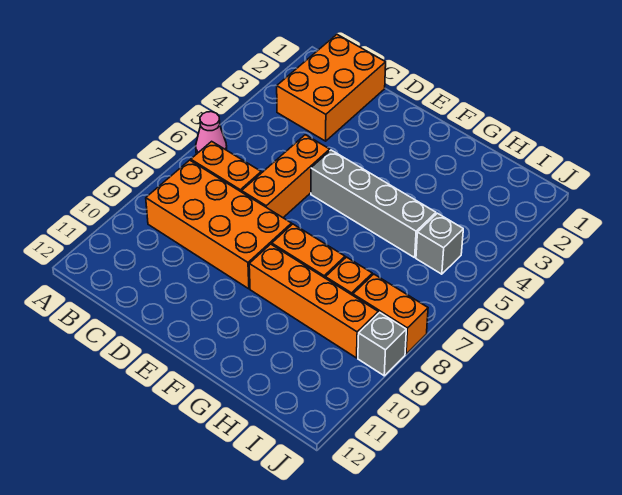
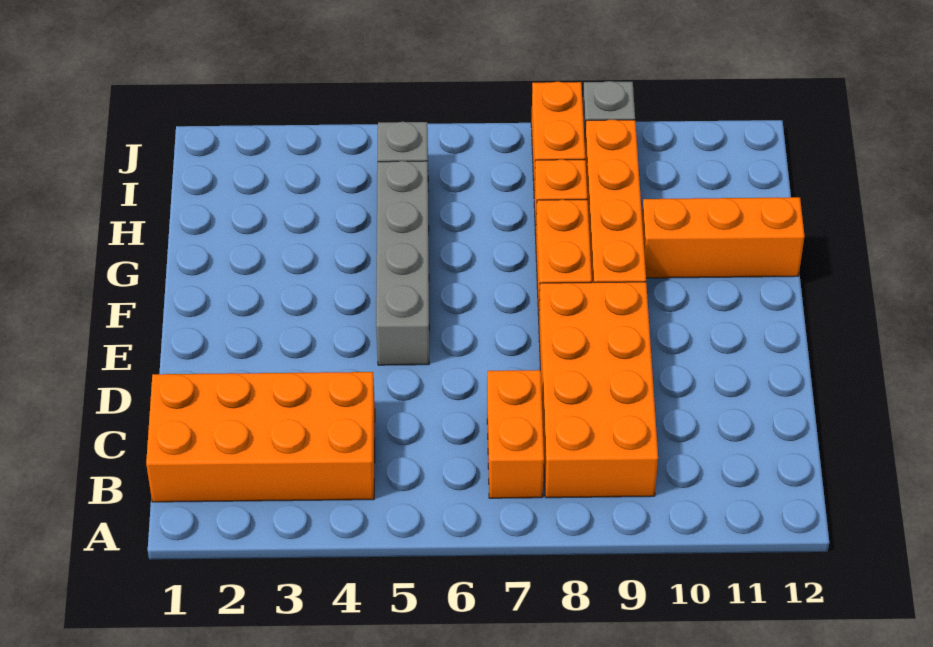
pink cone A6 level 1 -> none
orange brick B1:C3 level 1 -> orange brick B1:C4 level 1
orange brick D5:D7 level 1 -> orange brick G10:G12 level 1

